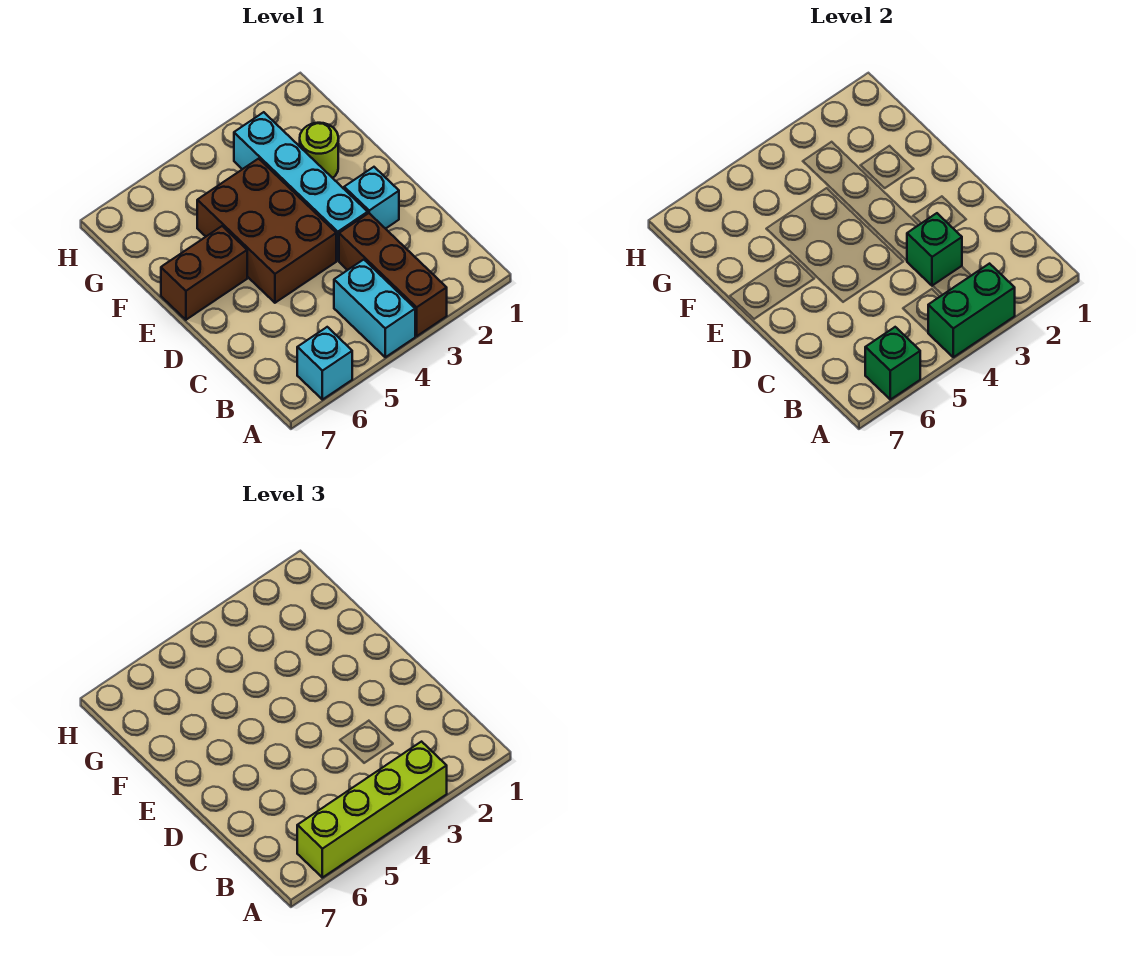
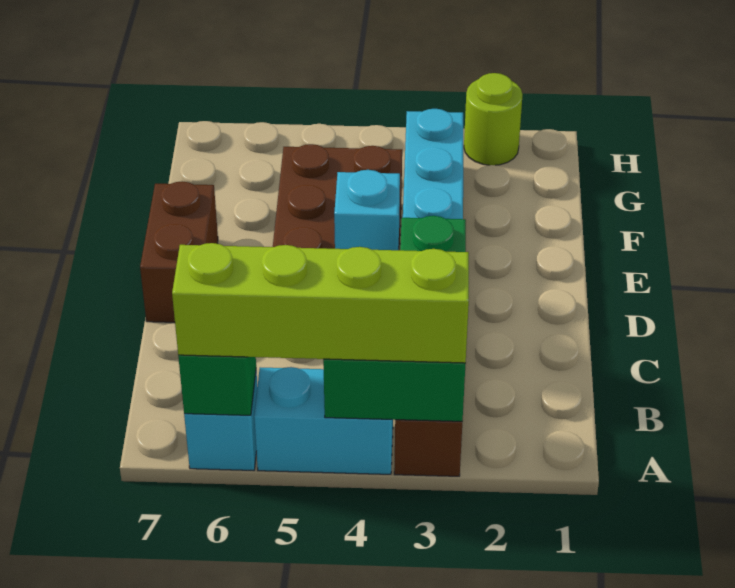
cyan brick A4:B4 level 1 -> cyan brick A4:A5 level 1
cyan brick D2 level 1 -> cyan brick D4 level 2
brown brick E6:E7 level 1 -> brown brick D7:E7 level 1
lime round brick F2 level 1 -> lime round brick H2 level 1

